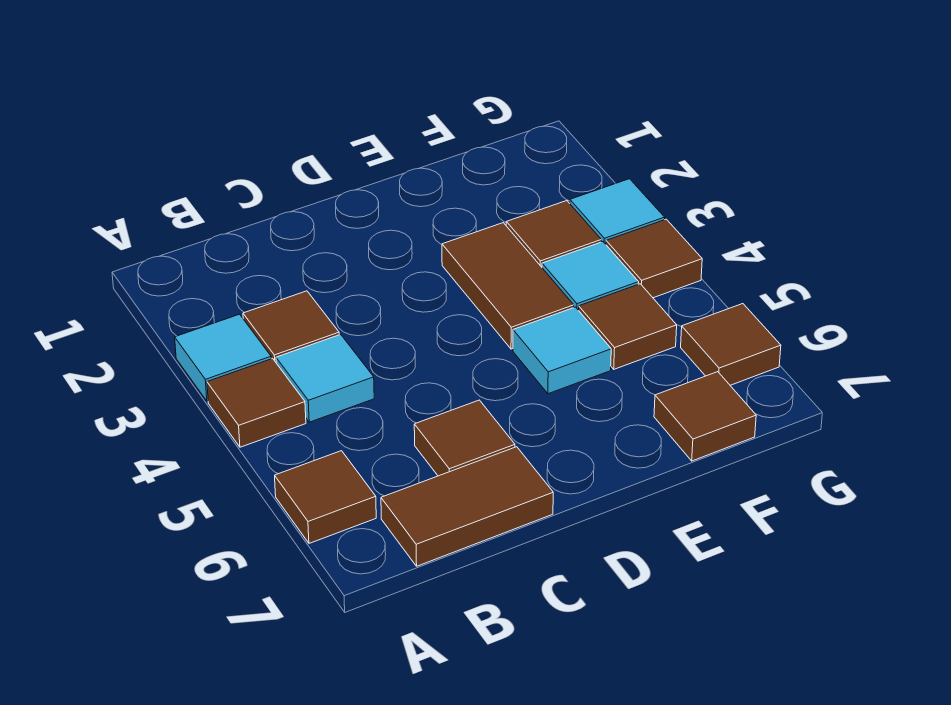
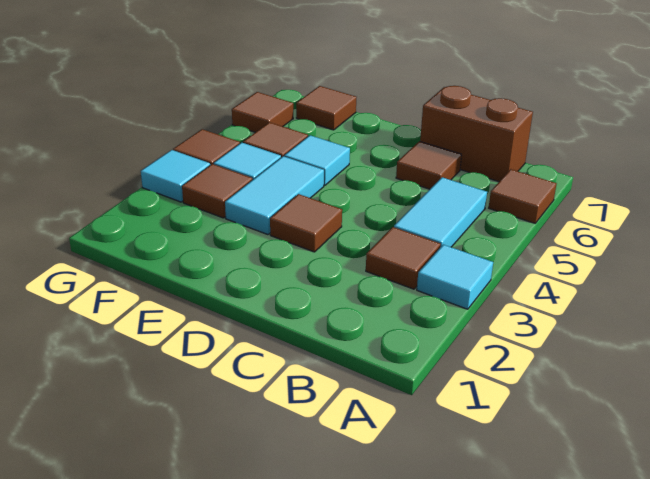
brown tile A4 level 1 -> brown tile D3 level 1
cyan tile B4 level 1 -> cyan tile B4:B5 level 1
brown tile B7:C7 level 1 -> brown brick B7:C7 level 1
brown tile E3:E4 level 1 -> cyan tile E3:E4 level 1

